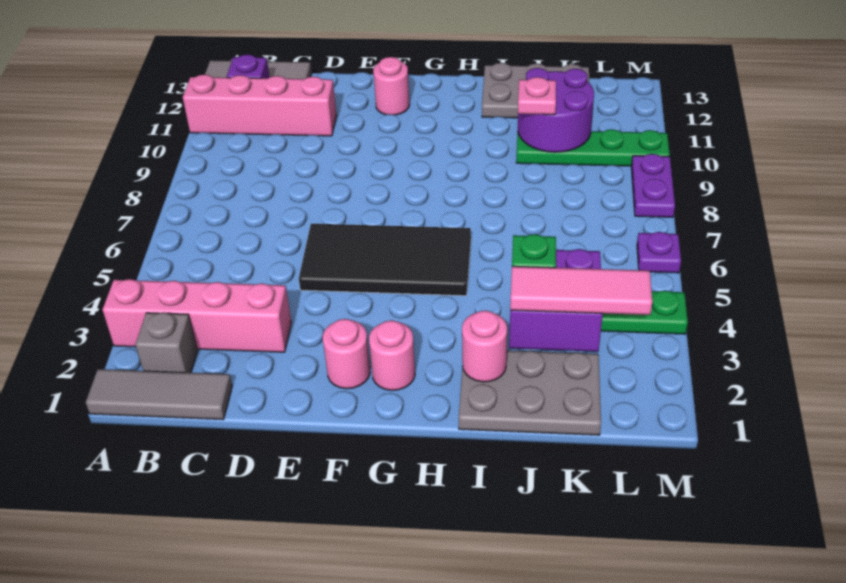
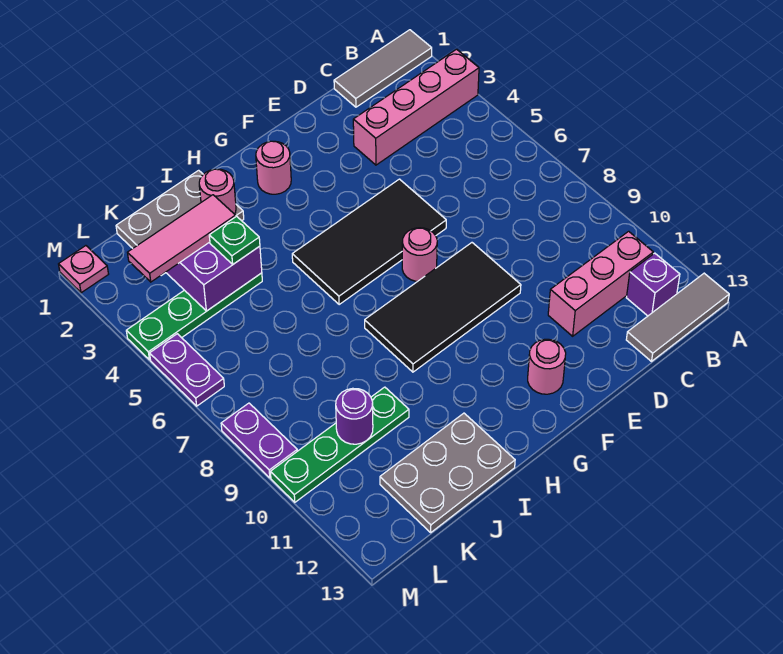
pink brick A11:D11 level 1 -> pink brick B11:D11 level 1
grey brick B2 level 1 -> none
none -> black tile E8:H9 level 1
pink round brick F2 level 1 -> pink round brick F7 level 1
purple round brick J10:K11 level 2 -> purple round brick K10 level 2
pink plate J10 level 3 -> pink plate M1 level 1
purple plate M6 level 1 -> purple plate M5:M6 level 1

